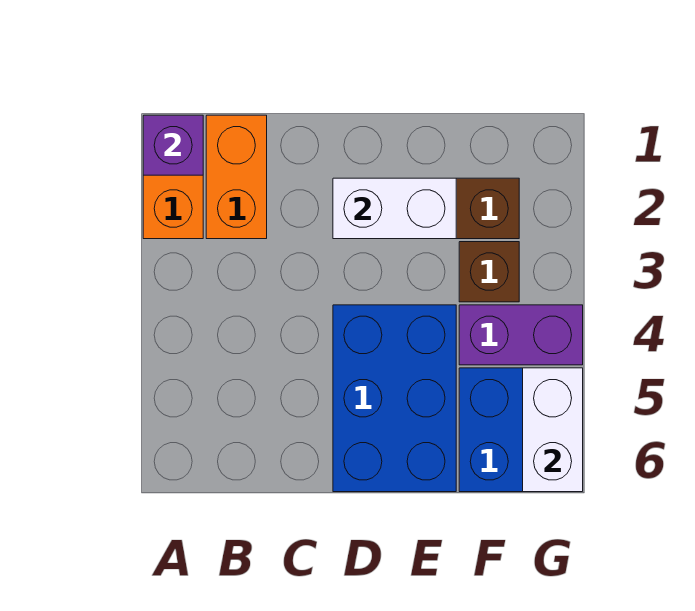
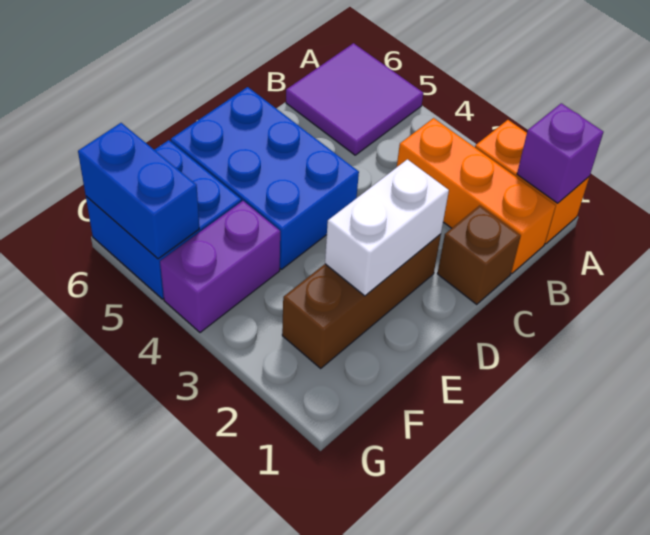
none -> purple tile A5:B6 level 1
orange brick B1:B2 level 1 -> orange brick B1:B3 level 1
brown brick F3 level 1 -> brown brick C1 level 1
white brick G5:G6 level 2 -> blue brick G5:G6 level 2

